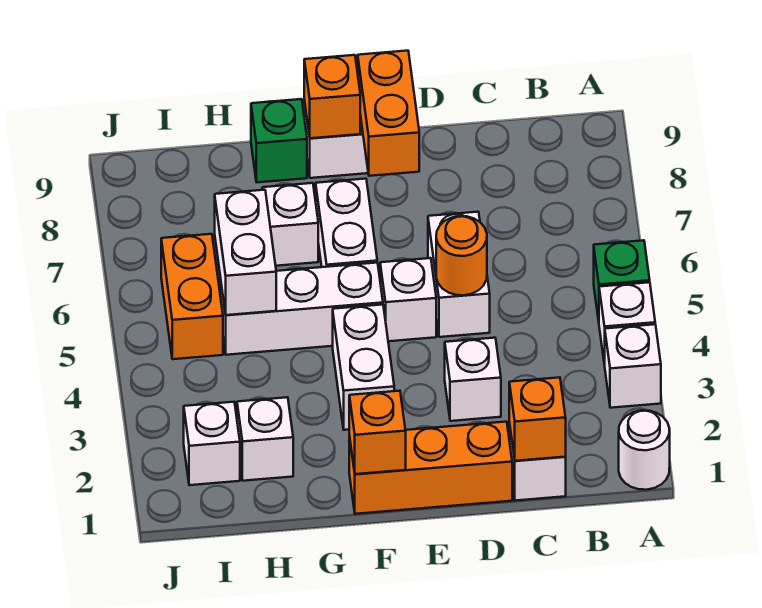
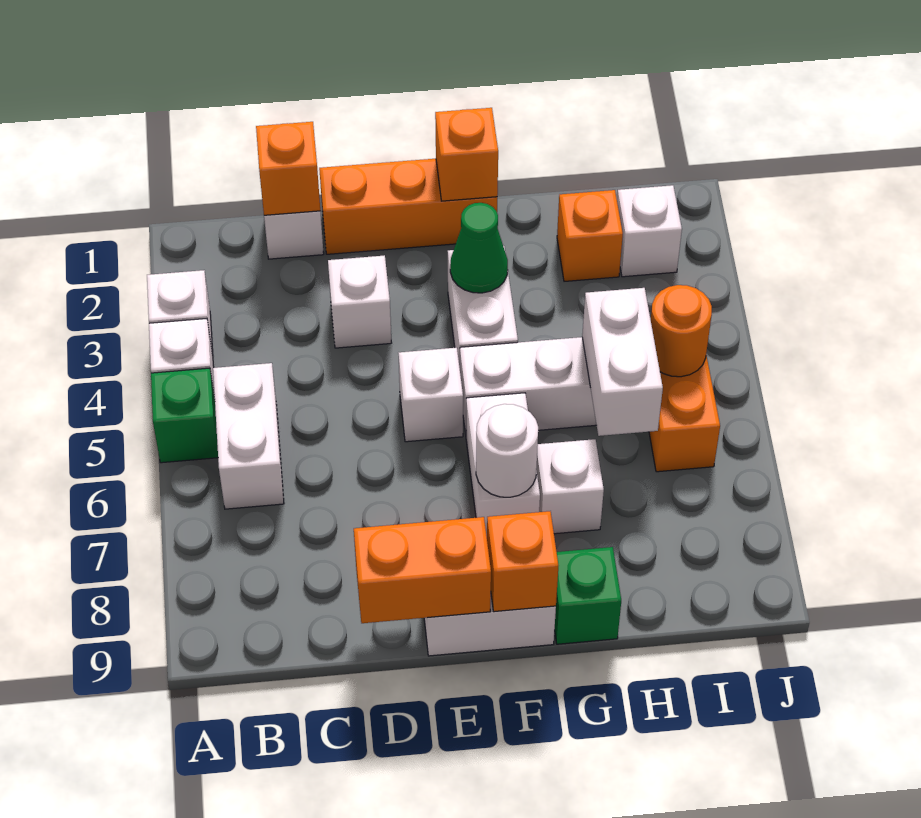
white round brick A1 level 1 -> white round brick F7 level 2
white brick D5:D6 level 1 -> white brick B5:B6 level 1
orange round brick D5 level 2 -> orange round brick I5 level 2
orange brick E8:E9 level 2 -> orange brick D9:E9 level 2
none -> green cone F3 level 2
white brick H2 level 1 -> orange brick H2 level 1

